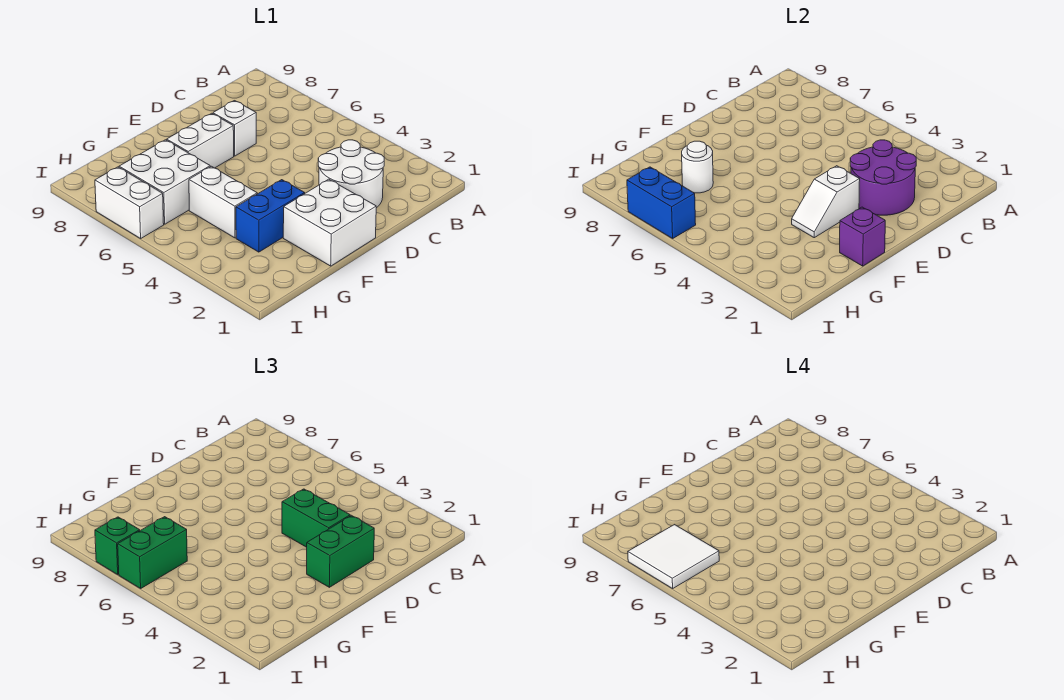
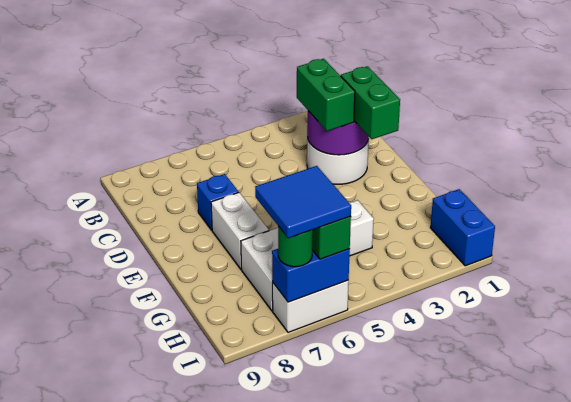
green brick D3:D4 level 3 -> green brick C3:D3 level 3
white brick D7 level 1 -> blue brick D7 level 1
white brick E1:F2 level 1 -> none
white slope E3:F3 level 2 top E -> none
purple brick F1 level 2 -> none
blue brick F3:G3 level 1 -> blue brick H1:I1 level 1
white round brick G7 level 2 -> none
white tile H6:I7 level 4 -> blue tile H6:I7 level 4
green brick I7 level 3 -> green round brick I7 level 3

